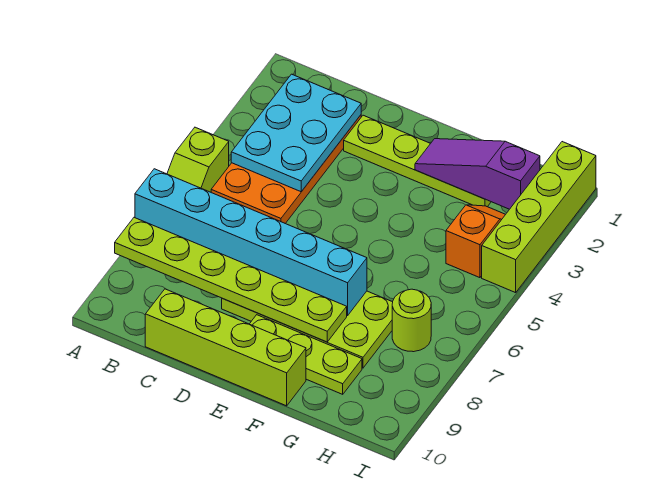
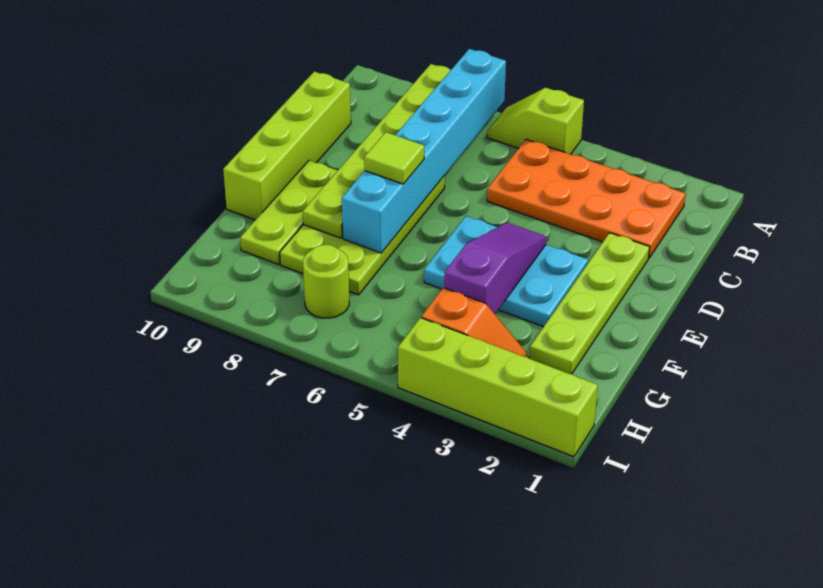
cyan plate B2:C4 level 2 -> cyan plate E3:F5 level 1
none -> lime tile E7 level 3
purple slope F2:H2 level 2 top H -> purple slope E4:G4 level 2 top G

